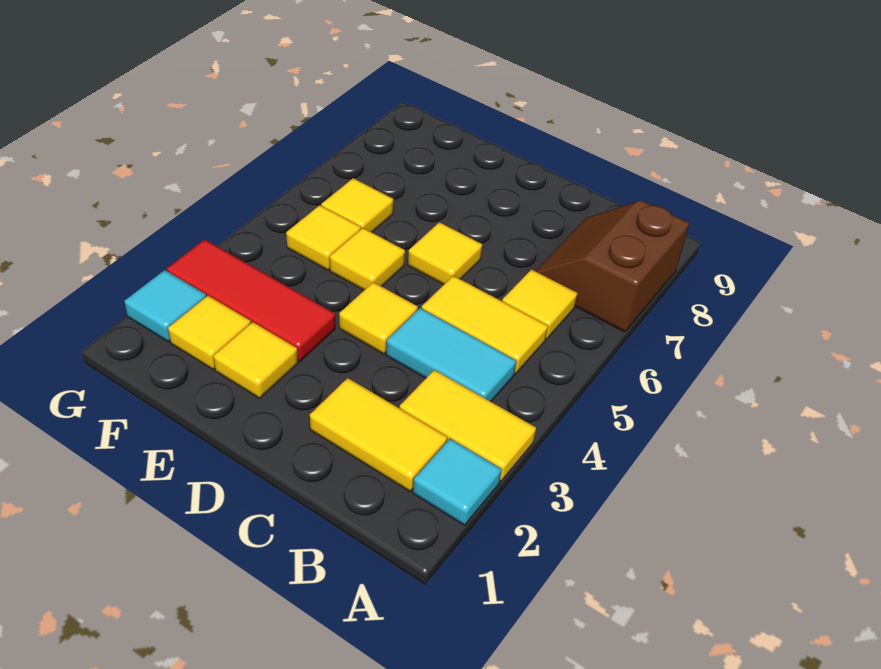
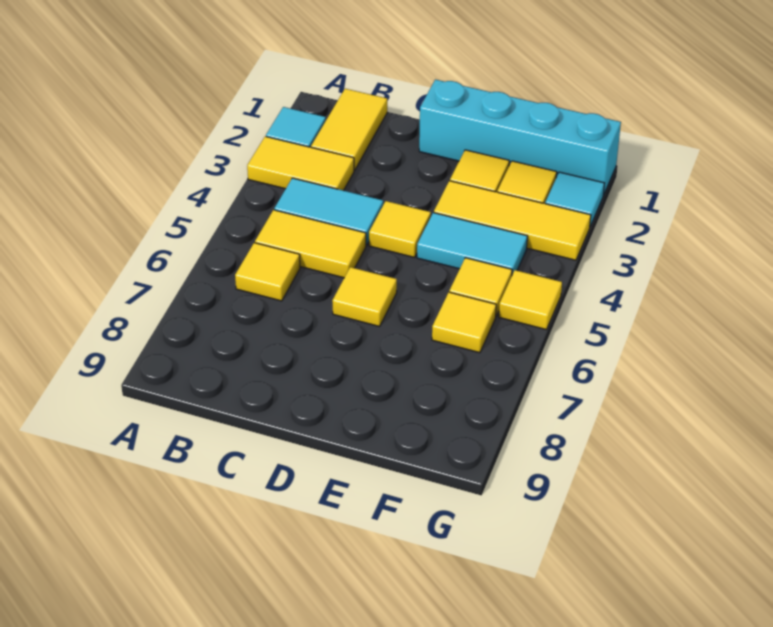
brown slope A7:B8 level 1 top A -> none
yellow tile B2:C2 level 1 -> yellow tile B1:B2 level 1
none -> cyan brick D1:G1 level 1
red tile E3:G3 level 1 -> yellow tile E3:G3 level 1
none -> cyan tile E4:F4 level 1
yellow tile E5 level 1 -> yellow tile G5 level 1

